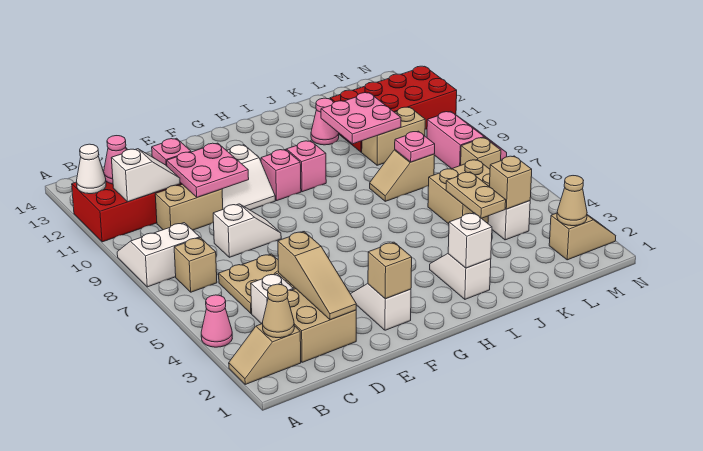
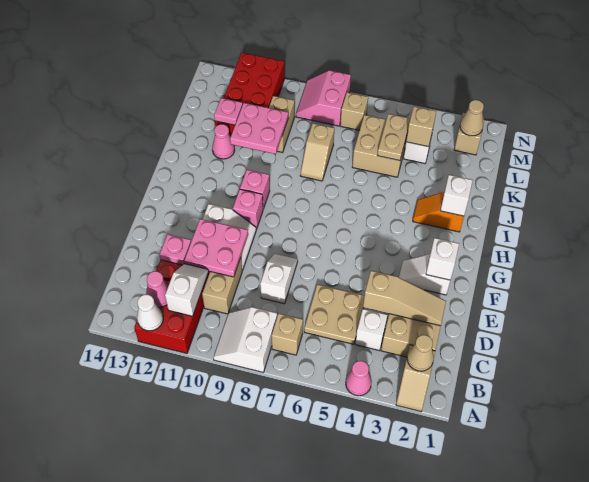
tan brick F2 level 2 -> white brick F2 level 2
white slope I2:I3 level 1 top 2 -> orange slope I2:I3 level 1 top 2
tan plate K4:K5 level 2 -> tan plate K5:L5 level 2
pink plate K8 level 2 -> pink plate K12 level 2
pink slope M8:N9 level 1 top M -> pink slope M8:N9 level 1 top 8

